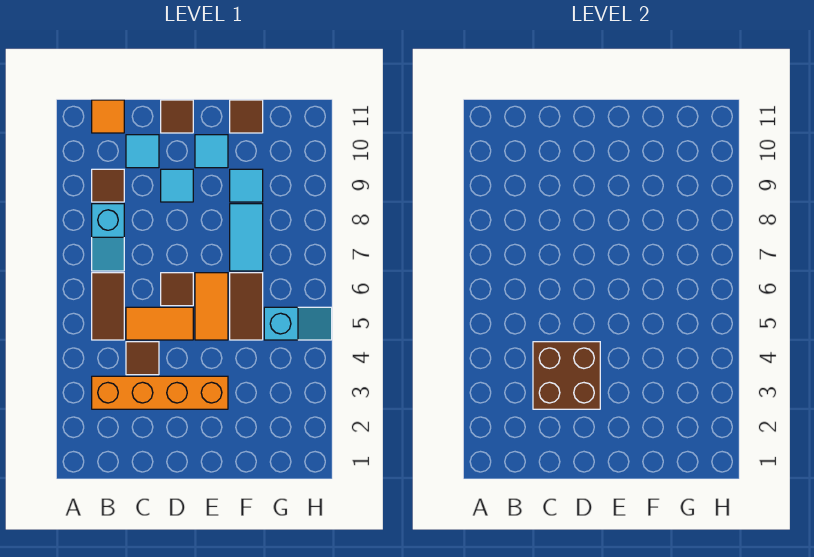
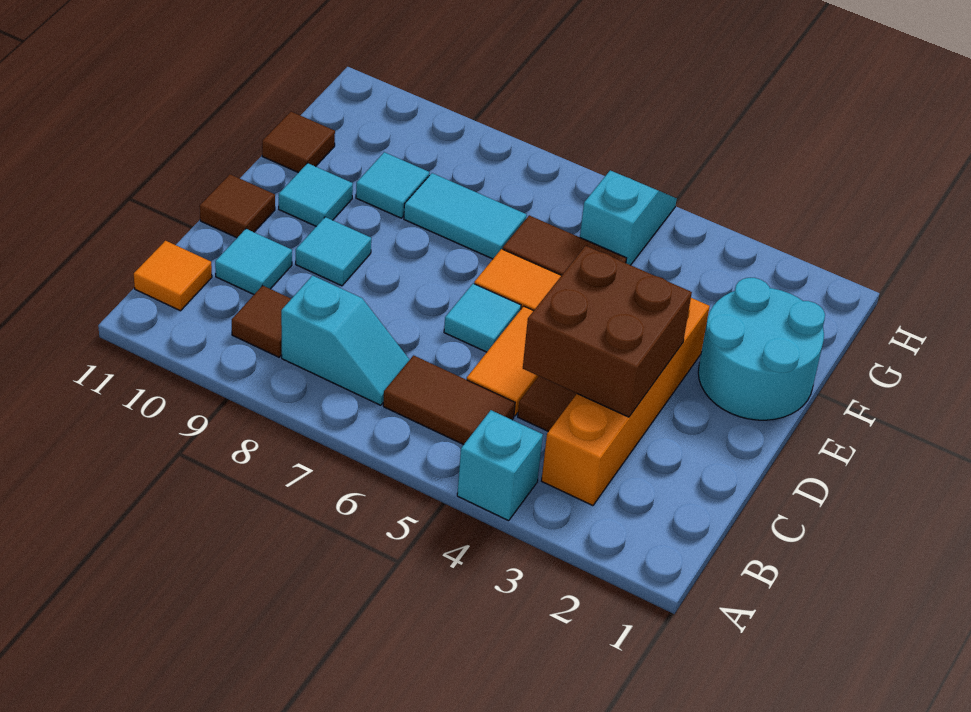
none -> cyan brick A4 level 1
brown tile D6 level 1 -> cyan tile D6 level 1
none -> cyan round brick E1:F2 level 1

